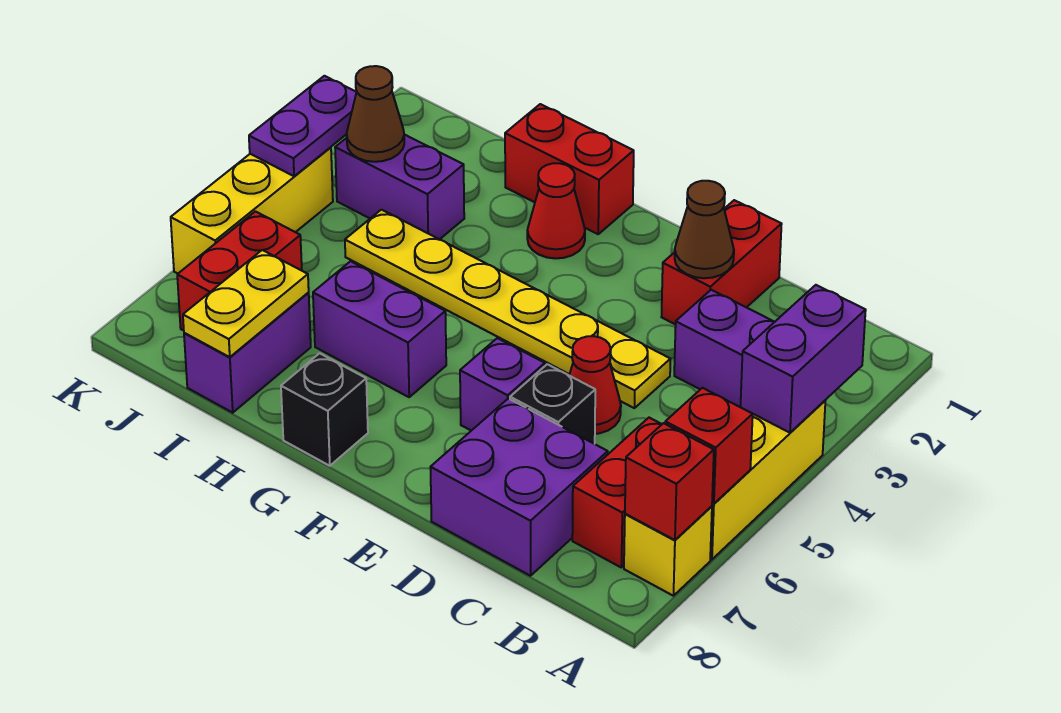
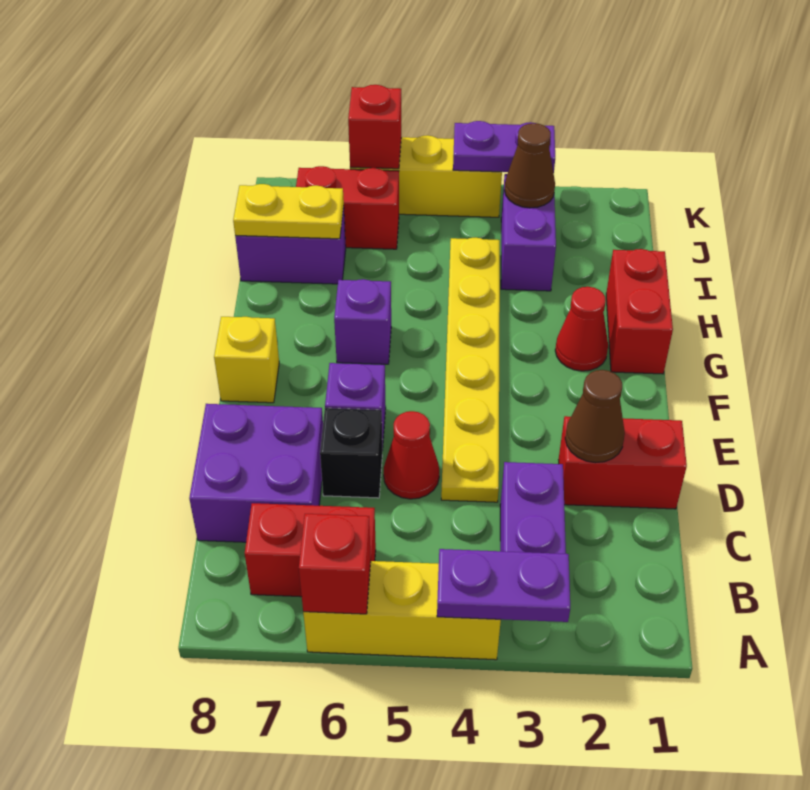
purple brick A3:A4 level 2 -> purple plate A3:A4 level 2
yellow brick A7 level 1 -> yellow brick F8 level 1
red brick A7 level 2 -> red brick K6 level 2
purple brick G6:H6 level 1 -> purple brick G6 level 1
black brick G8 level 1 -> none

